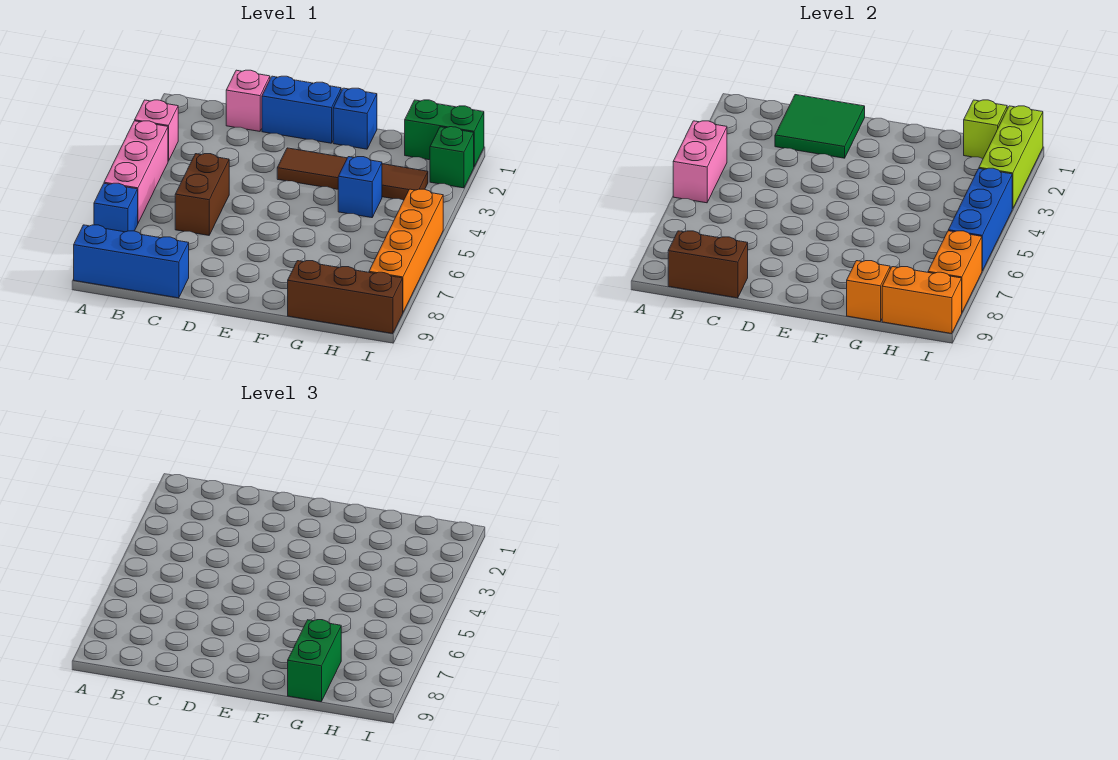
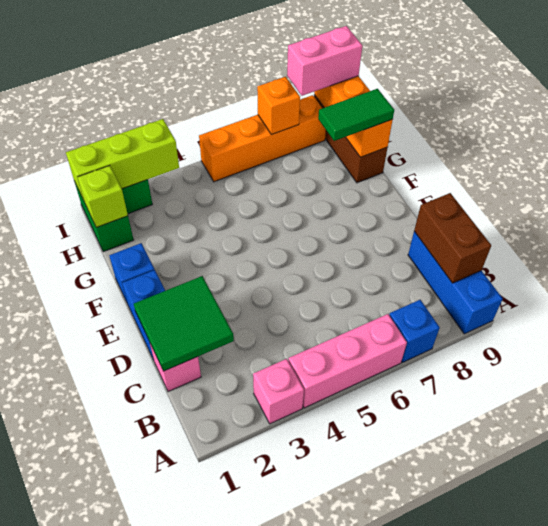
pink brick A4:A5 level 2 -> pink brick I8:I9 level 3
brown brick C5:C6 level 1 -> none
brown tile E3:H3 level 1 -> none
blue brick G4 level 1 -> none
green brick G8:G9 level 3 -> green tile G8:G9 level 3
blue brick I4:I6 level 2 -> none
orange brick I7:I8 level 2 -> orange brick I7 level 2

